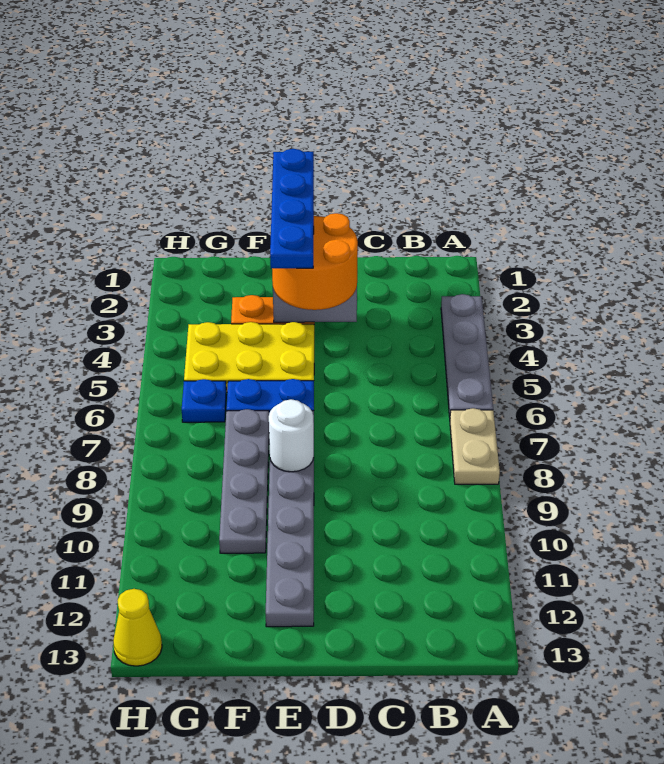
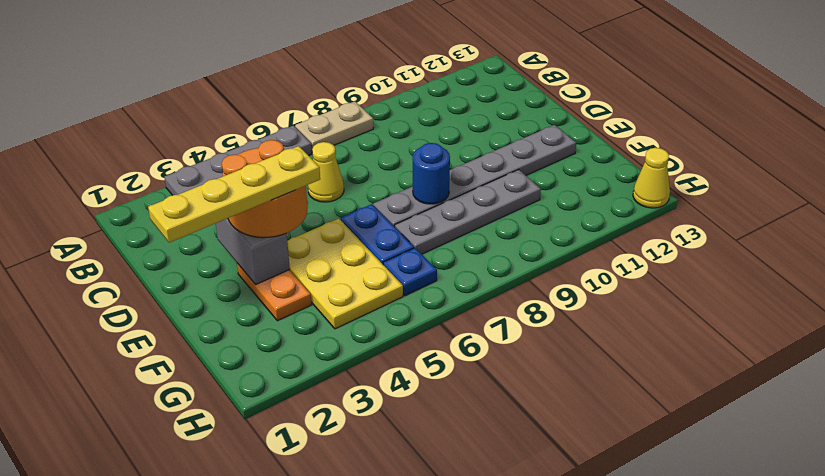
none -> yellow cone C6 level 1
blue plate E1:E4 level 4 -> yellow plate E1:E4 level 4
white round brick E8 level 2 -> blue round brick E8 level 2

